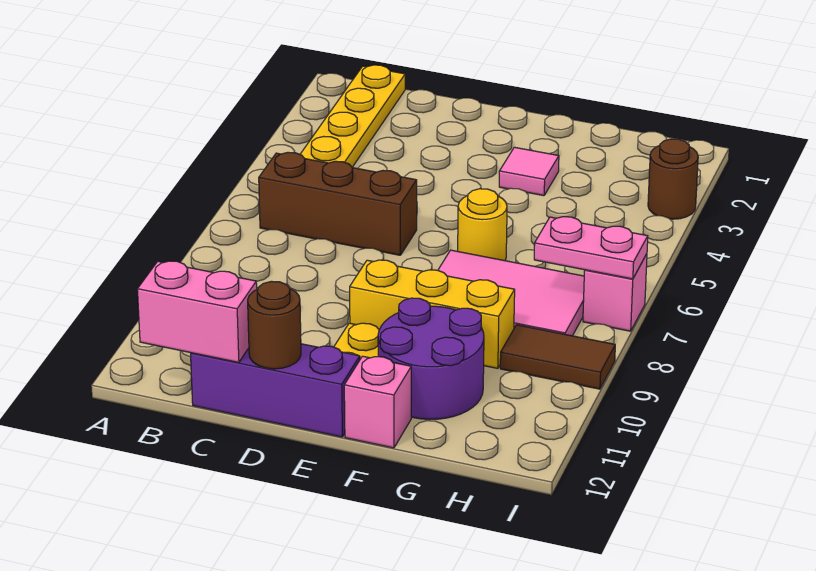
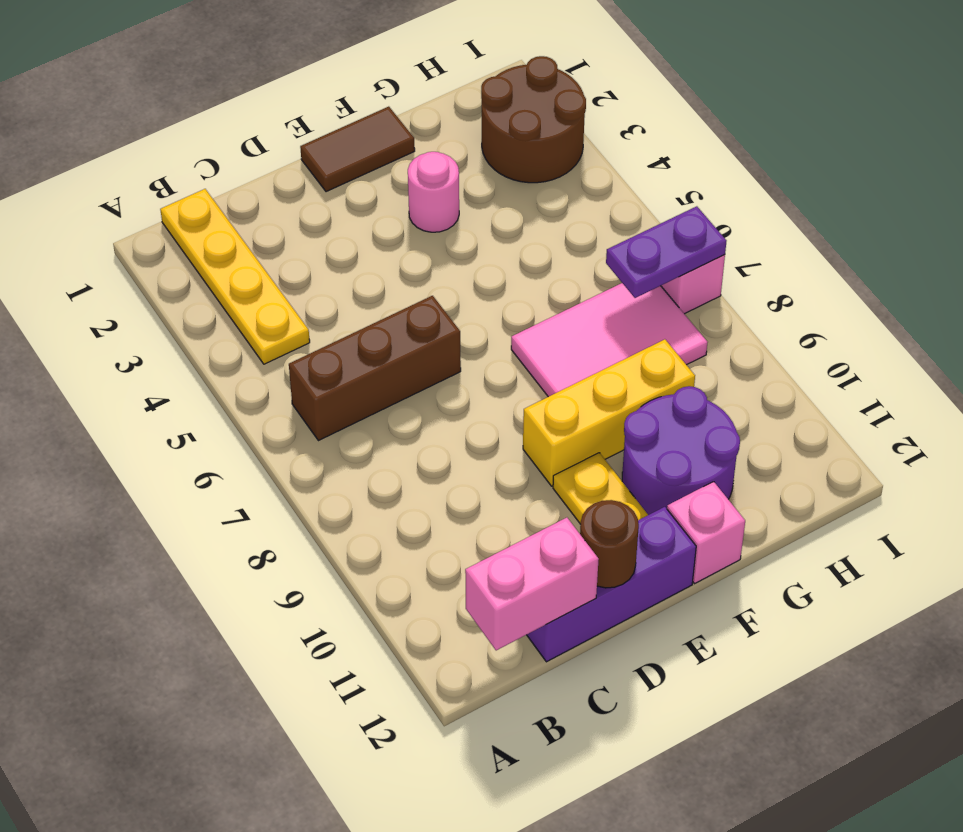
pink tile F3 level 1 -> pink round brick F3 level 1
yellow round brick F6 level 1 -> none
pink plate H7:I7 level 2 -> purple plate H7:I7 level 2
brown tile H9:I9 level 1 -> brown tile E1:F1 level 1
brown round brick I3 level 1 -> brown round brick H2:I3 level 1

